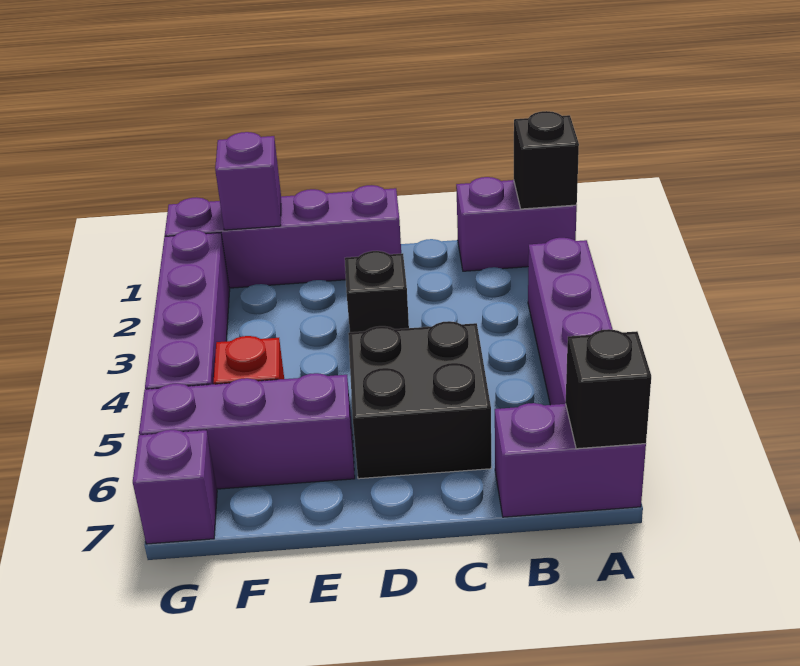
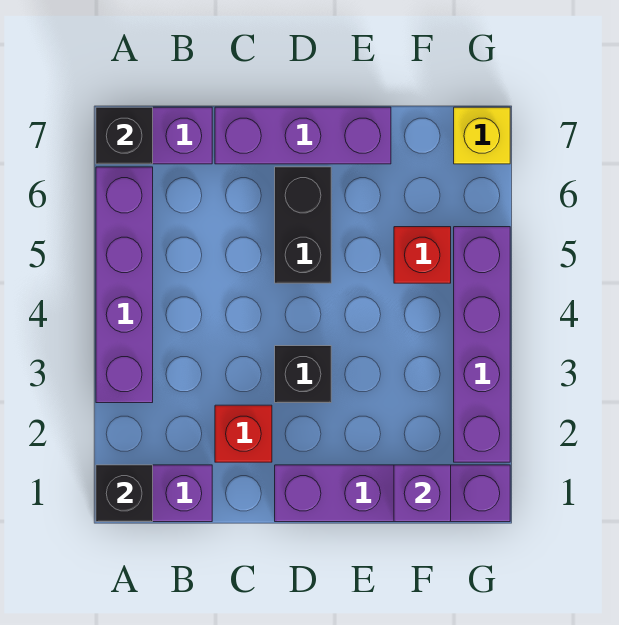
none -> red brick C2 level 1
black brick C5:D6 level 1 -> black brick D5:D6 level 1
purple brick E6:G6 level 1 -> purple brick C7:E7 level 1
purple brick G7 level 1 -> yellow brick G7 level 1

